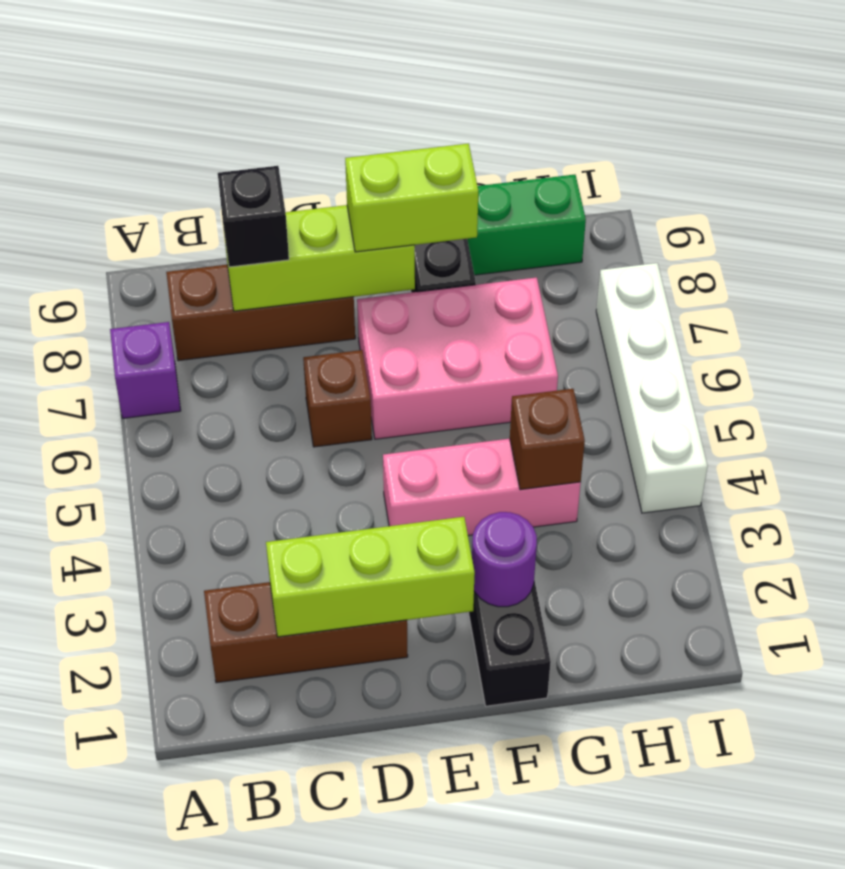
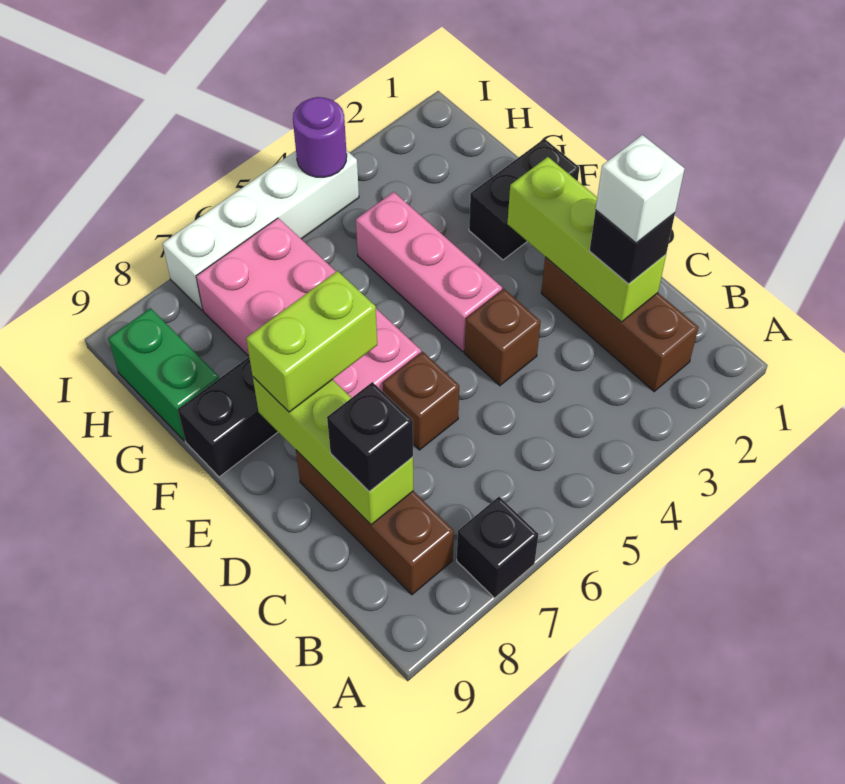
purple brick A7 level 1 -> black brick A7 level 1
none -> black brick C2 level 3
none -> white brick C2 level 4
pink brick E6:G7 level 1 -> pink brick E6:H7 level 1
lime brick E8:F8 level 3 -> lime brick E7:E8 level 3
purple round brick F2 level 2 -> purple round brick I4 level 2
brown brick G4 level 2 -> brown brick D4 level 1

